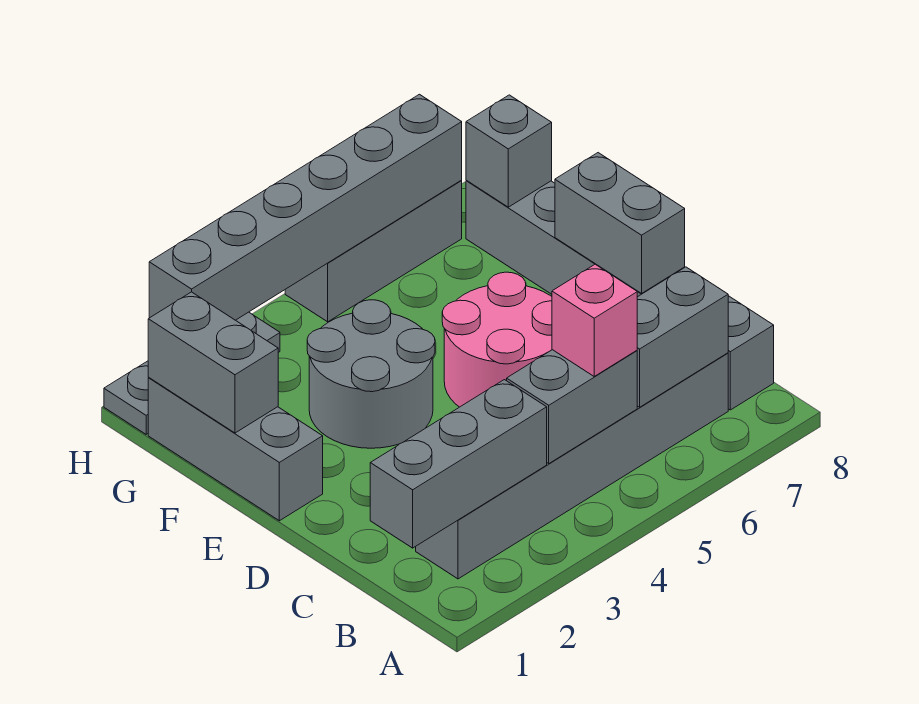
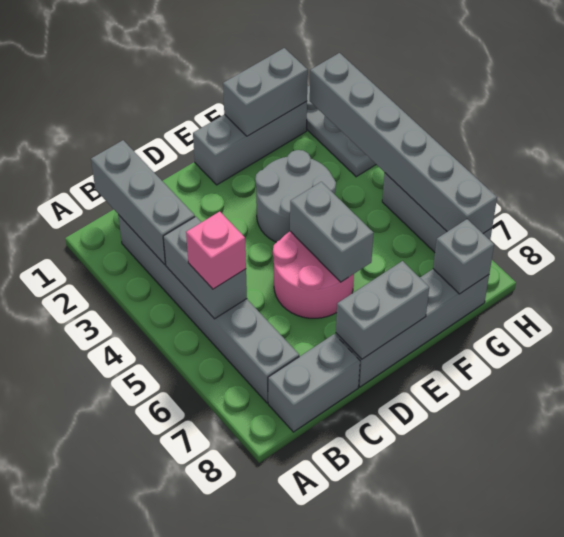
grey brick B6:B7 level 2 -> grey brick E5:E6 level 2

